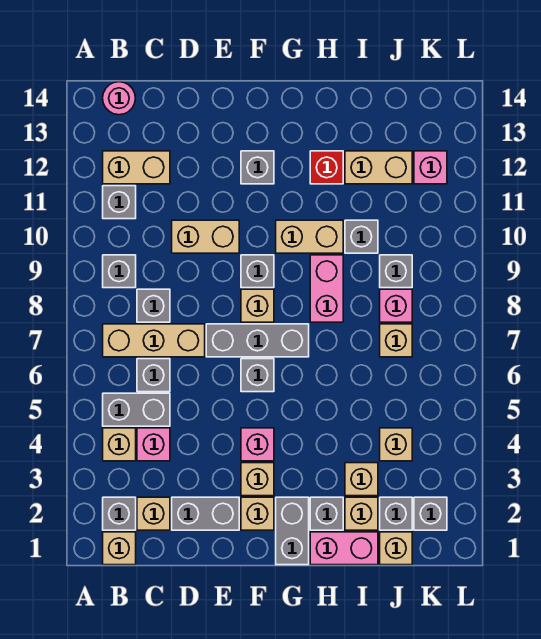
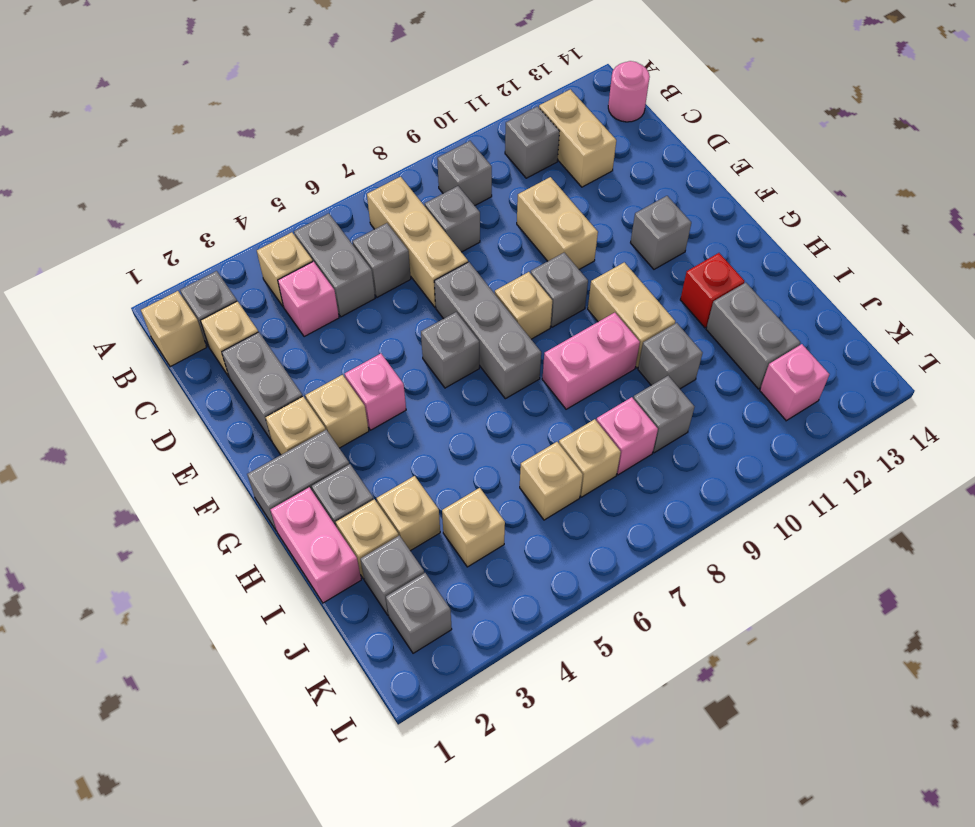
tan brick I12:J12 level 1 -> grey brick I12:J12 level 1
tan brick J1 level 1 -> tan brick J6 level 1

